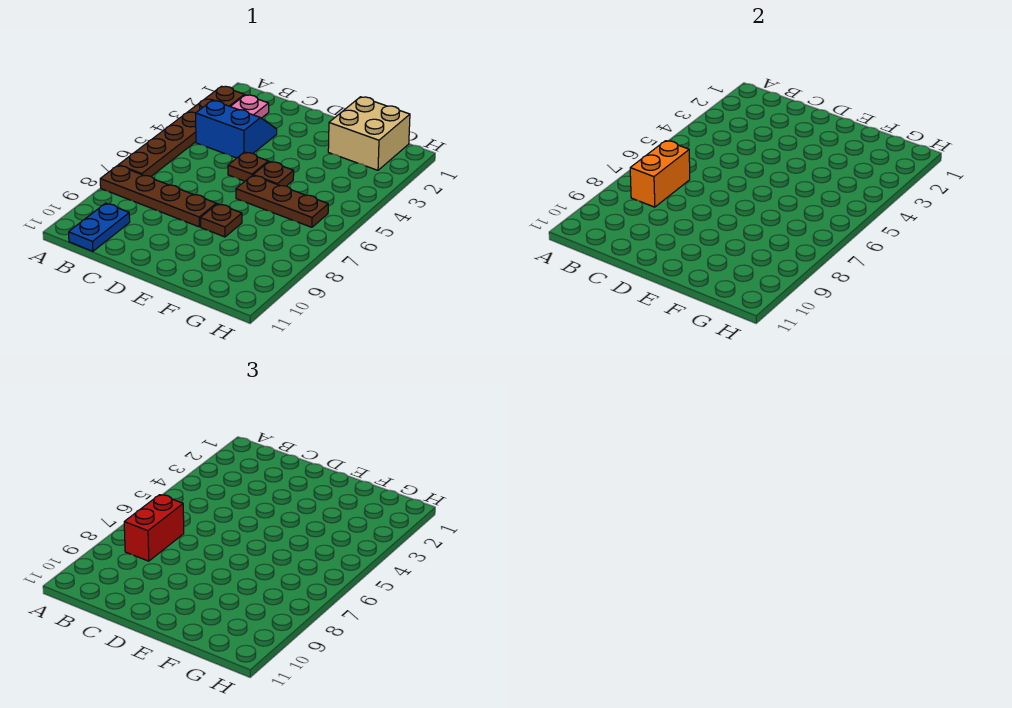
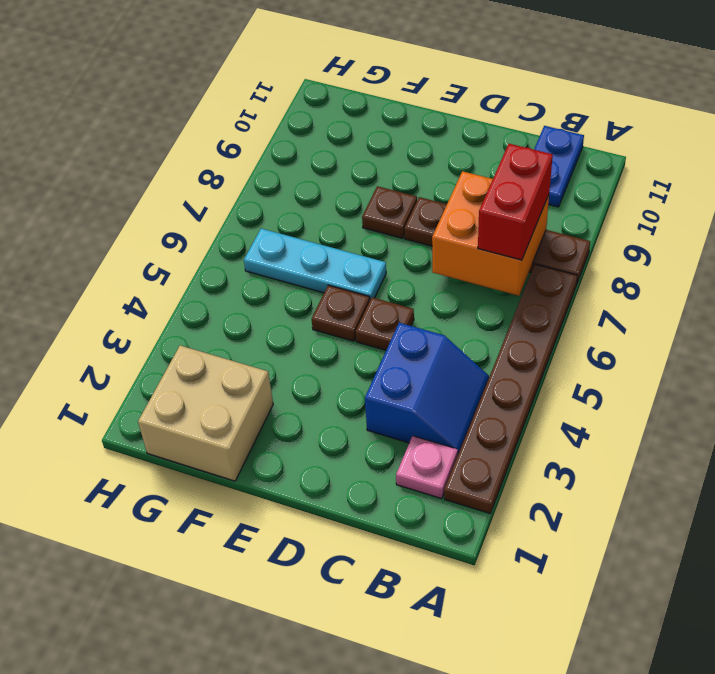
blue slope B3:C4 level 1 top 4 -> blue slope B3:C4 level 1 top C
orange brick B7:B8 level 2 -> orange brick B7:C8 level 2
brown plate E6:G6 level 1 -> cyan plate E6:G6 level 1

